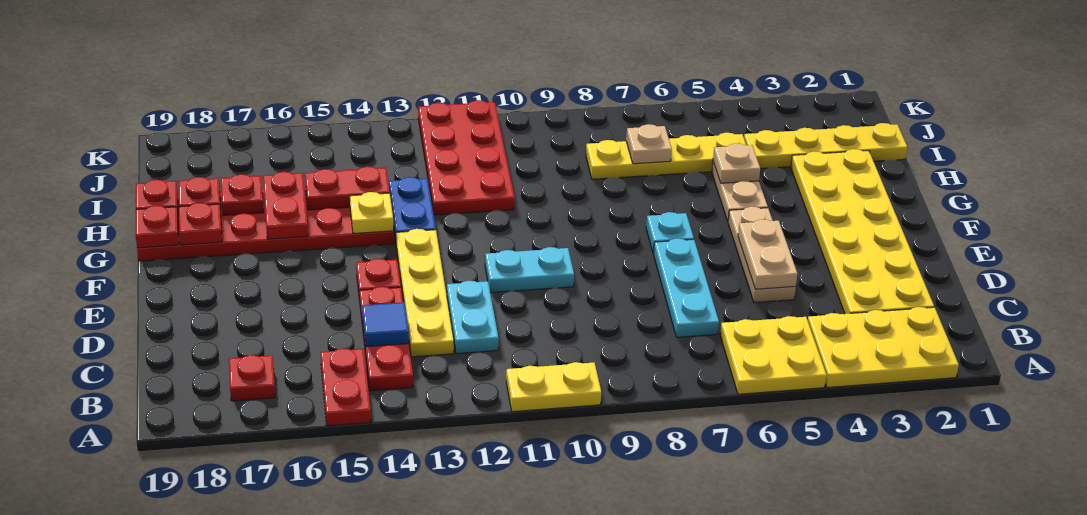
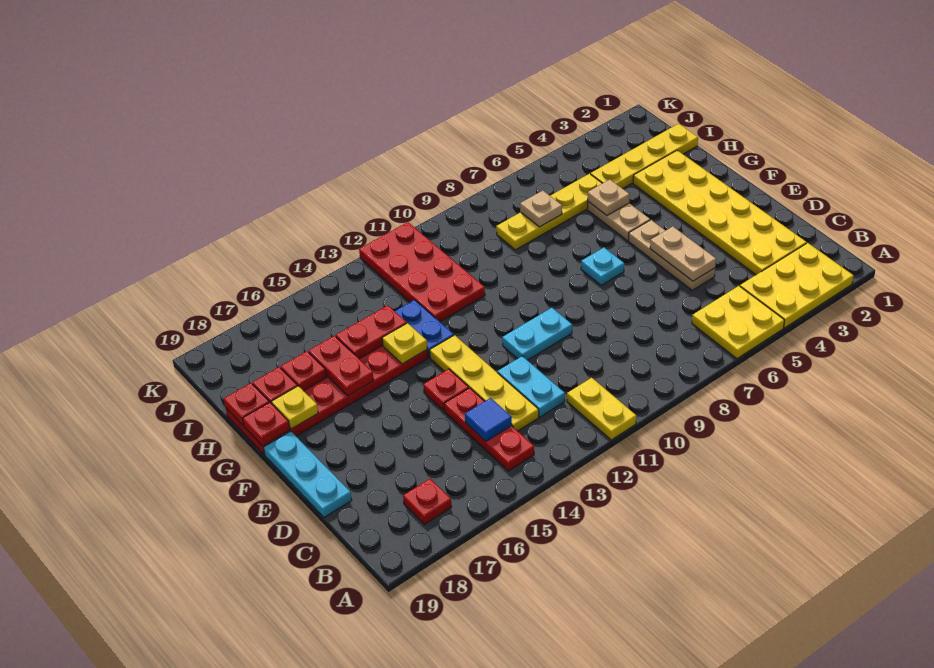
yellow plate A10:A11 level 1 -> yellow plate A11:B11 level 1
red plate A15:B15 level 1 -> none
cyan plate C7:E7 level 1 -> cyan plate D19:F19 level 1
red plate G18 level 2 -> yellow plate G18 level 2

